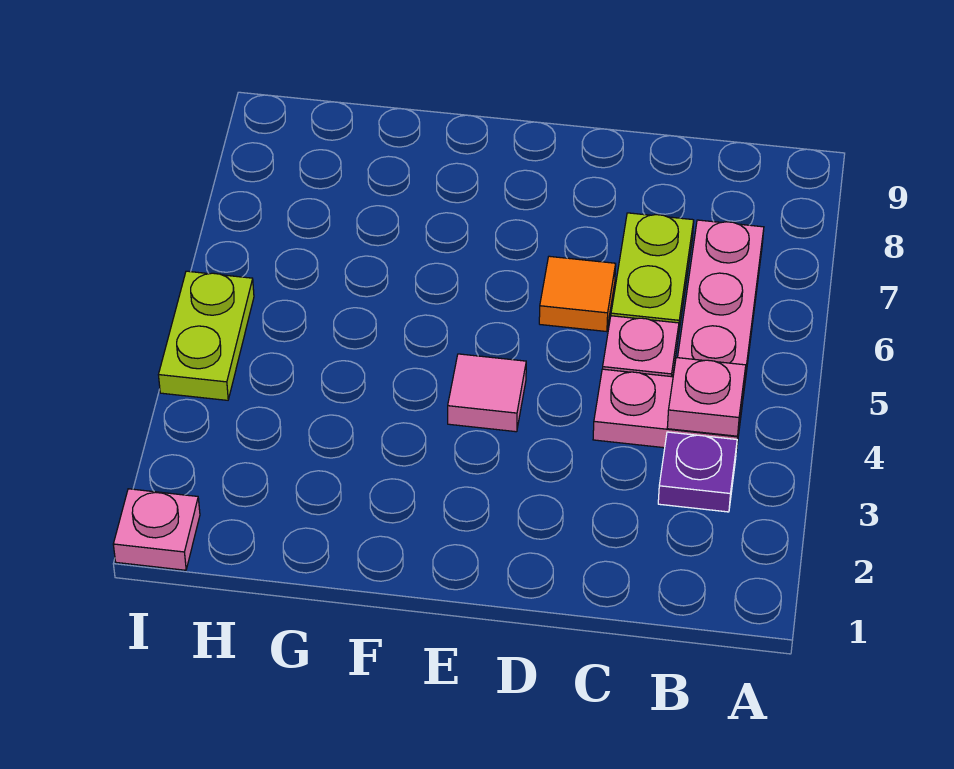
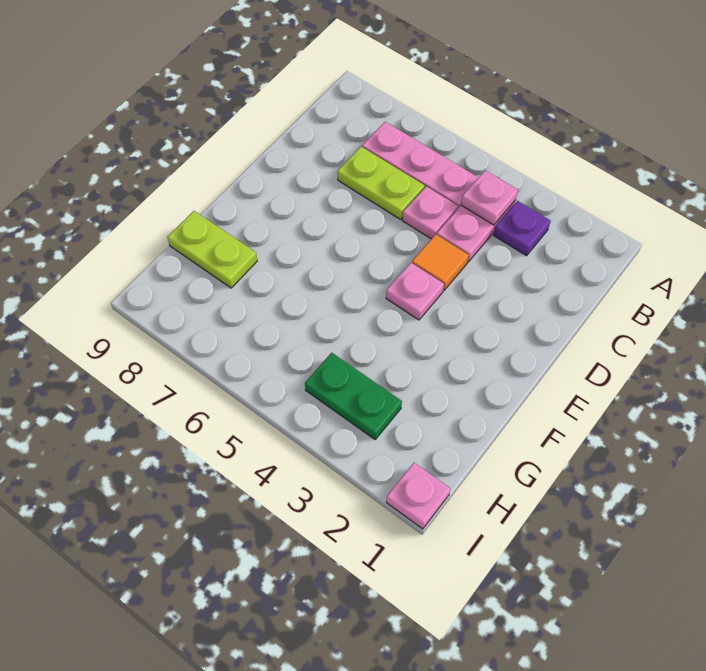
orange tile D6 level 1 -> orange tile D4 level 1
pink tile E4 level 1 -> pink plate E4 level 1
none -> green plate H3:H4 level 1
lime plate I4:I5 level 1 -> lime plate G8:G9 level 1

